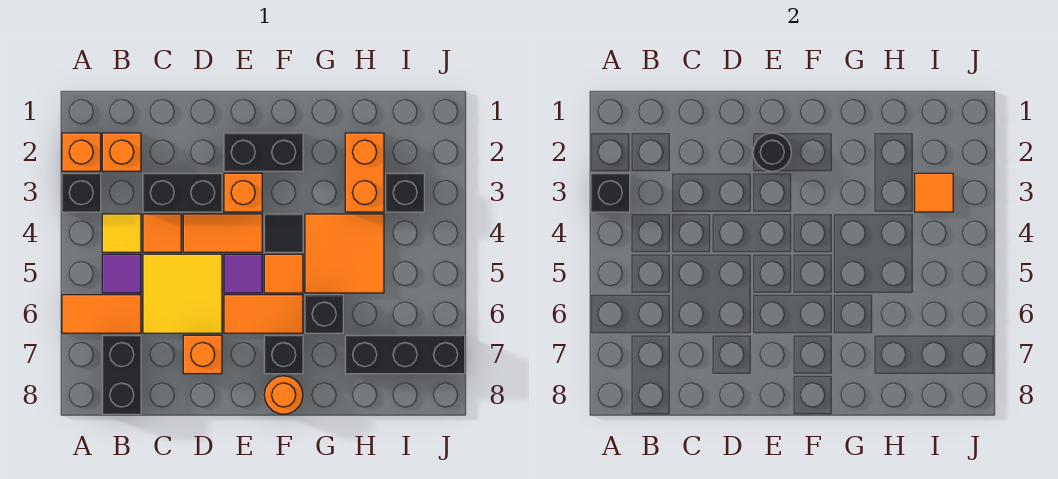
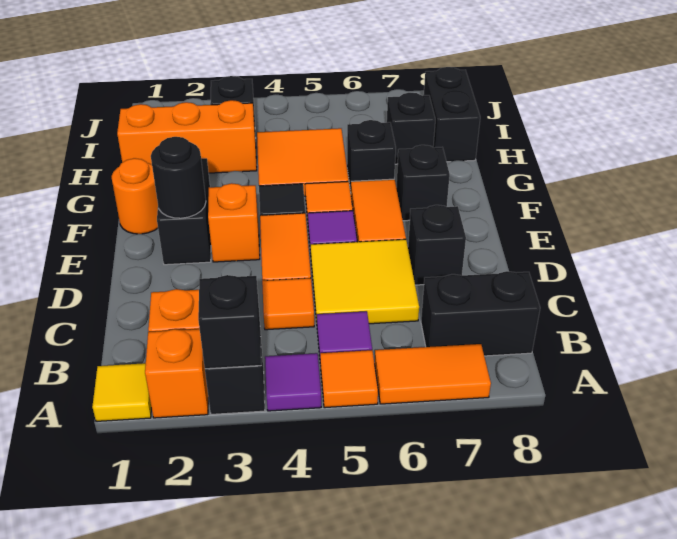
none -> purple tile A4 level 1
orange tile A6:B6 level 1 -> orange tile A6:A7 level 1
yellow tile B4 level 1 -> yellow tile A1 level 1
black brick C3:D3 level 1 -> black brick H8:I8 level 1
orange brick D7 level 1 -> black brick D7 level 1
orange round brick F8 level 1 -> orange round brick F1 level 1
orange brick H2:H3 level 1 -> orange brick H1:H3 level 1
black brick H7:J7 level 1 -> black brick H7 level 1
orange tile I3 level 2 -> orange tile A5 level 1

